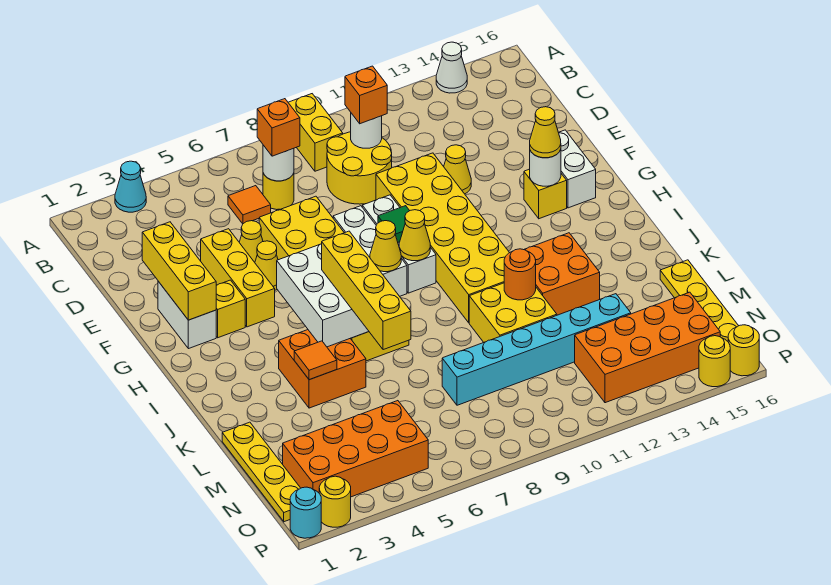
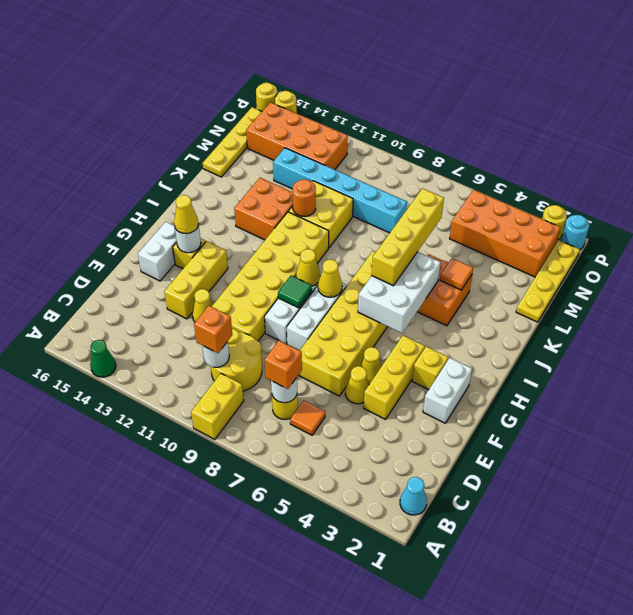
cyan cone A3 level 1 -> cyan cone B1 level 1
white cone A14 level 1 -> green cone A14 level 1
yellow brick E2:G2 level 2 -> yellow brick E13:G13 level 1

